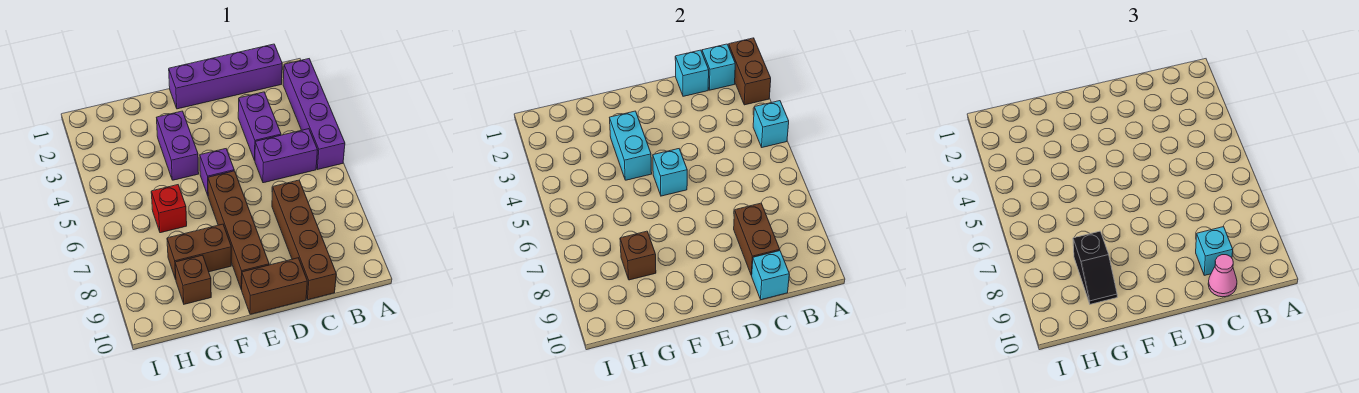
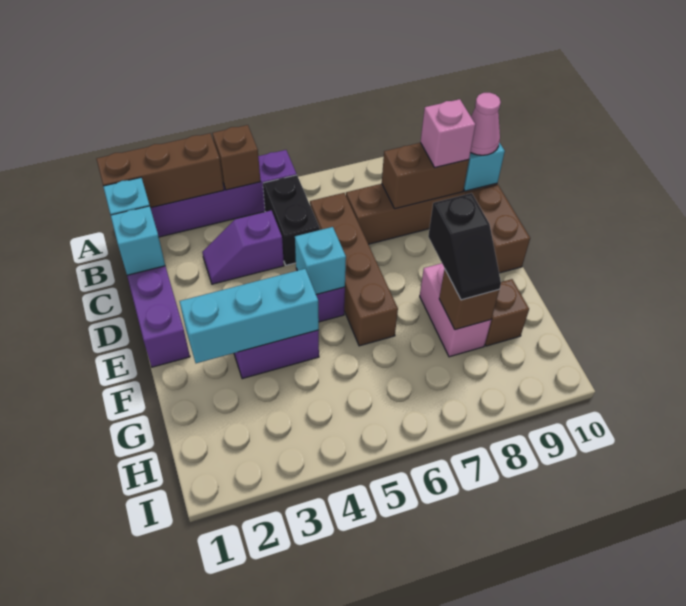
brown brick A1:A2 level 2 -> brown brick A1:A3 level 2
cyan brick A4 level 2 -> brown brick A4 level 2
purple brick B5:C5 level 1 -> black brick B5:C5 level 1
purple brick C3:C4 level 1 -> purple slope C3:C4 level 1 top 4
cyan brick C9 level 3 -> pink brick C9 level 3
brown brick E6:E9 level 1 -> brown brick C6:F6 level 1
cyan brick F3:F4 level 2 -> cyan brick F2:F4 level 2
brown brick F8:G8 level 1 -> pink brick F8:G8 level 1
red brick G6 level 1 -> none
black slope G8:G9 level 3 top 8 -> black slope F8:G8 level 3 top F

